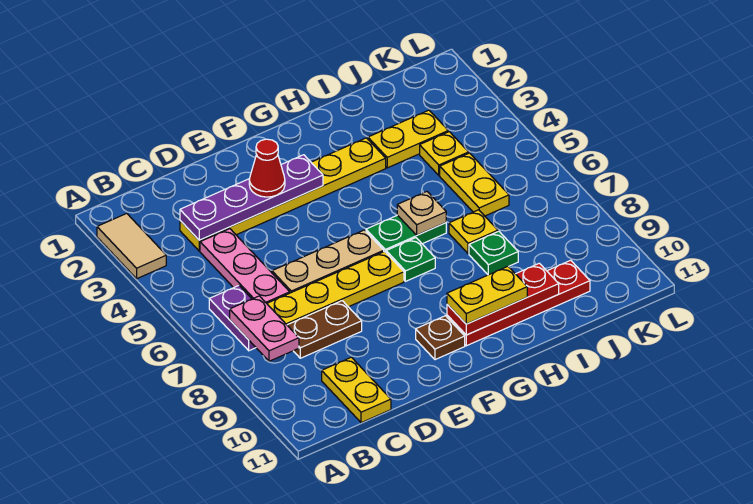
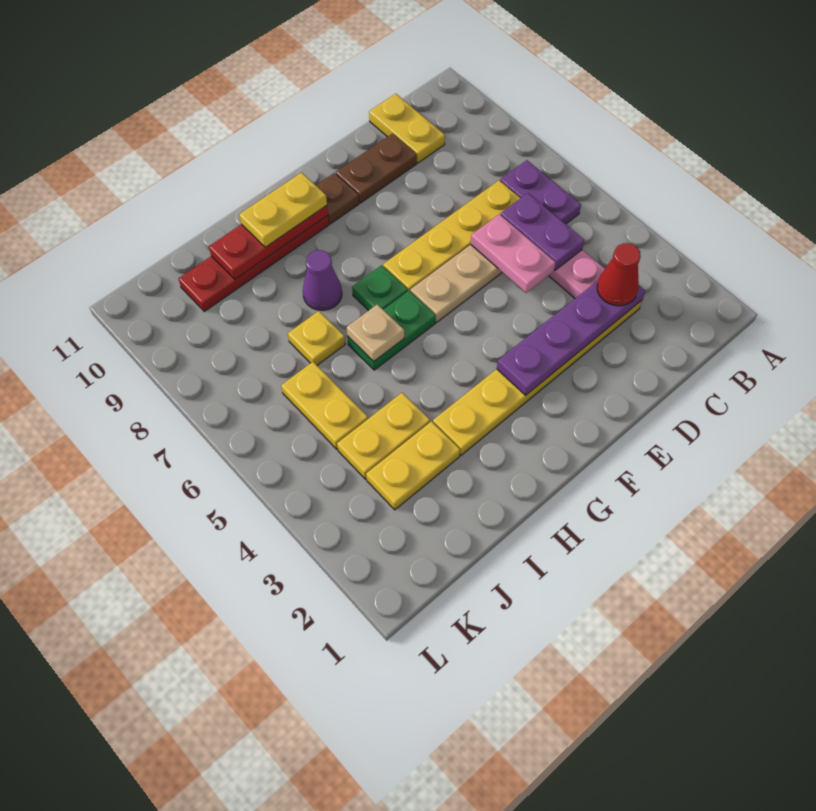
tan tile A2:A3 level 1 -> none
pink plate B7:B8 level 2 -> pink plate D5:D6 level 2
none -> purple plate C5:C6 level 2
brown plate C8:D8 level 1 -> brown plate D10:E10 level 1
red cone E3 level 3 -> red cone C3 level 3
none -> purple cone H8 level 1
green plate I8 level 1 -> none
yellow plate J4 level 1 -> yellow plate I4:J4 level 1

